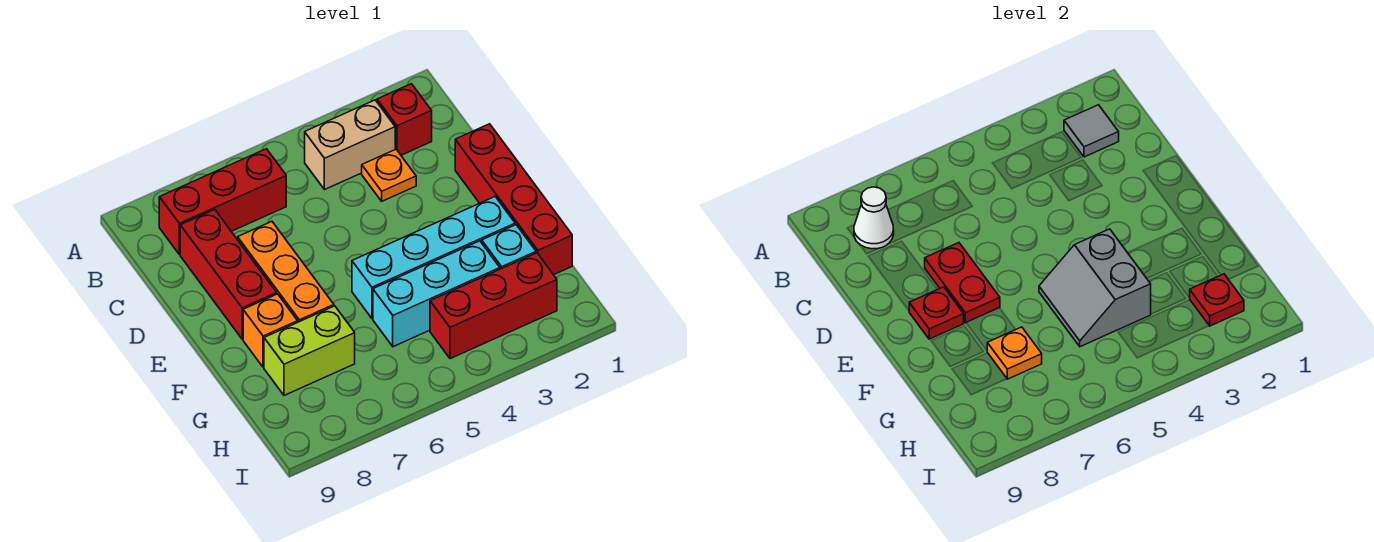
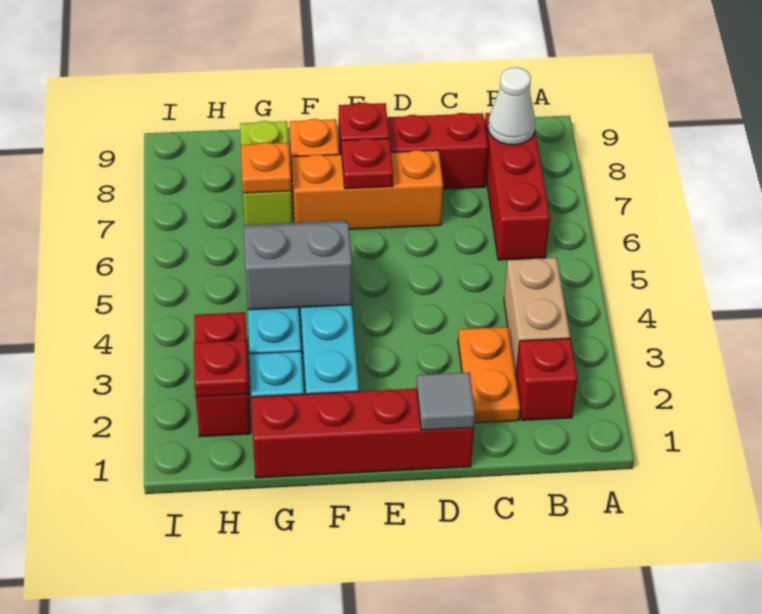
grey tile B2 level 2 -> grey tile D1 level 2
orange plate C3 level 1 -> orange plate C2:C3 level 1
red plate D7:E7 level 2 -> red plate E7 level 2
red brick H2:H4 level 1 -> red brick H2:H3 level 1

